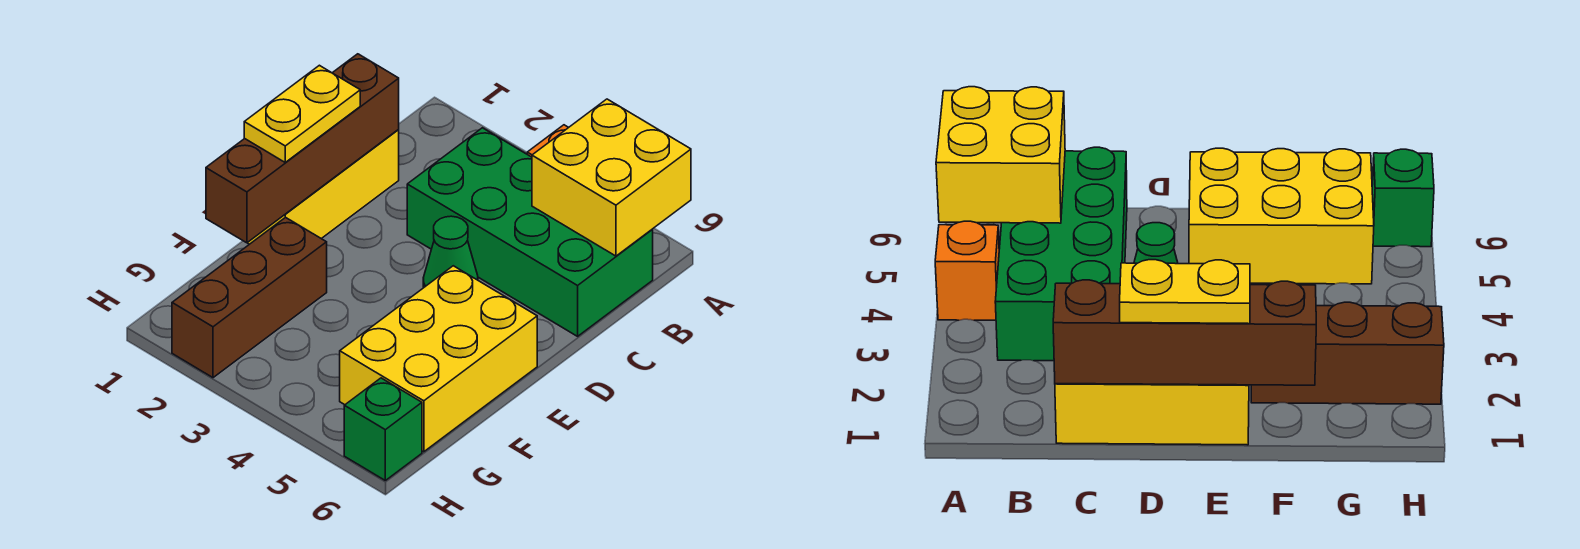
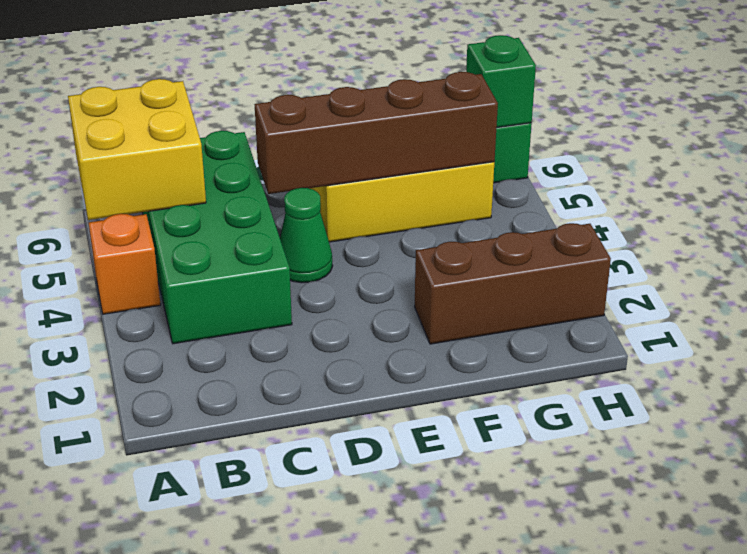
yellow brick C1:E1 level 1 -> none
brown brick C1:F1 level 2 -> brown brick D5:G5 level 2
yellow plate D1:E1 level 3 -> none
none -> green brick H6 level 2

